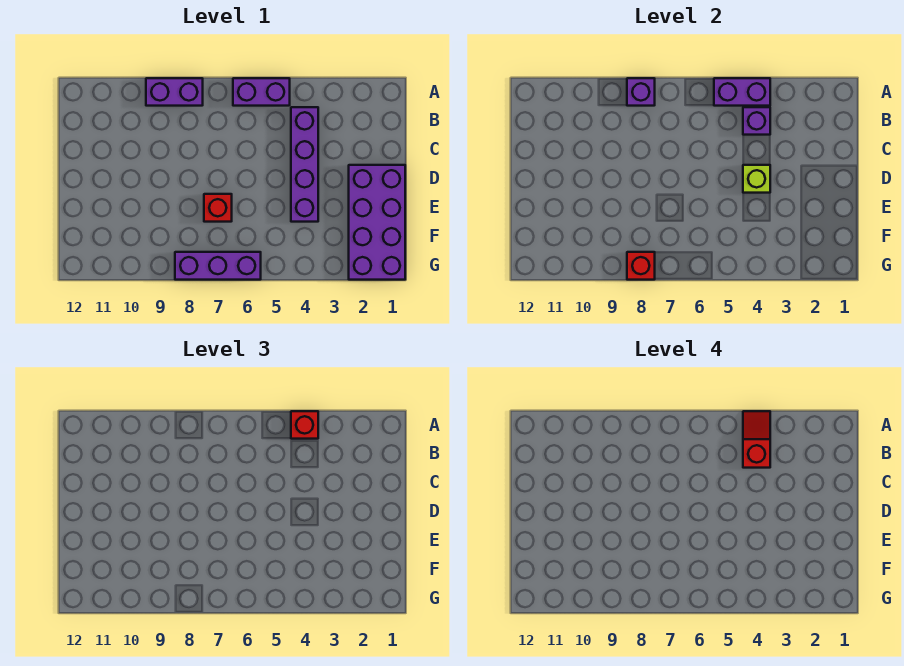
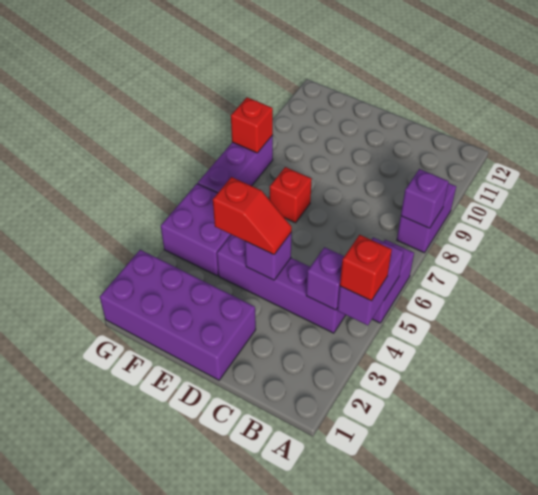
red slope A4:B4 level 4 top B -> red slope D4:E4 level 3 top E
lime brick D4 level 2 -> purple brick D4 level 2
none -> purple brick F4:G5 level 1

